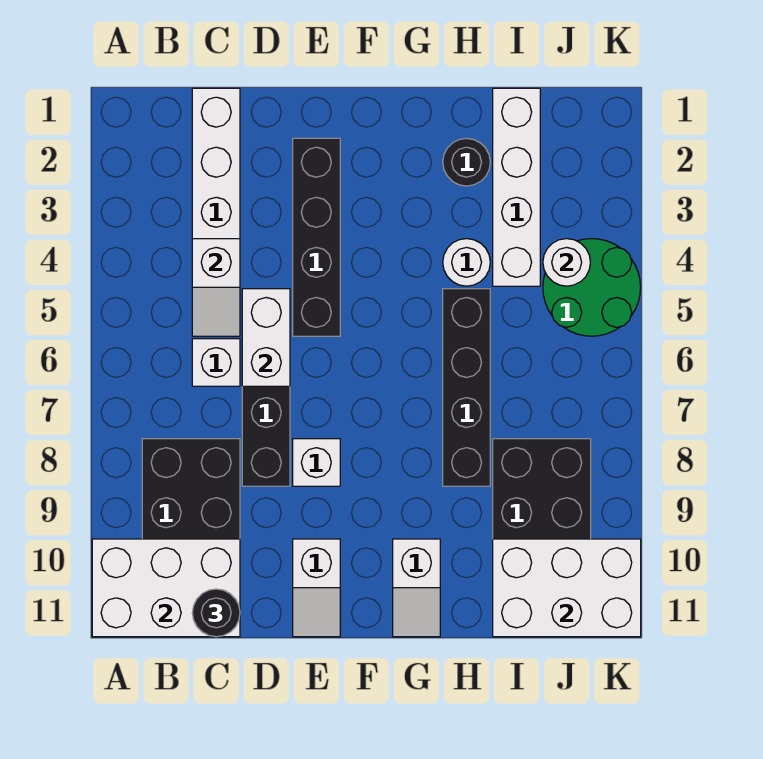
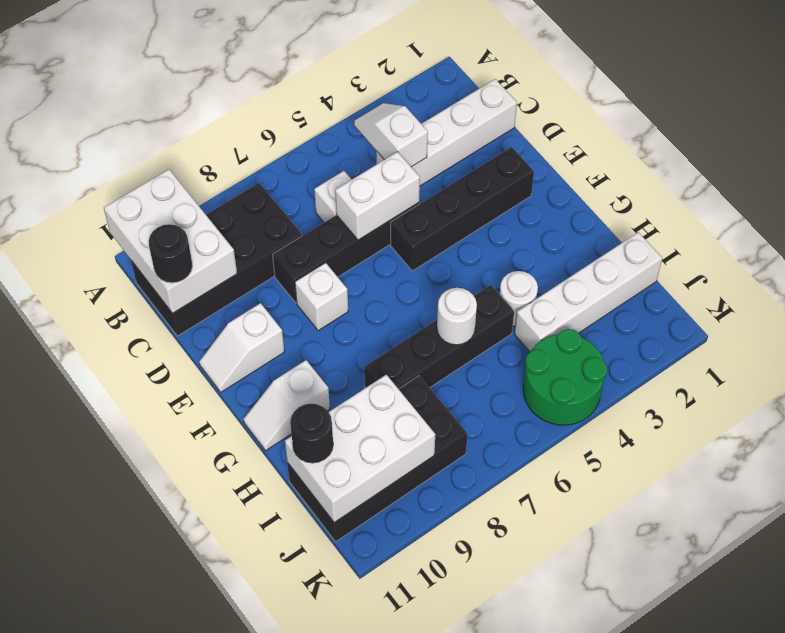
white slope C4:C5 level 2 top 4 -> white slope B4:C4 level 2 top C
black round brick H2 level 1 -> black round brick I11 level 3
white brick I10:K11 level 2 -> white brick I9:J11 level 2
white round brick J4 level 2 -> white round brick H6 level 2

